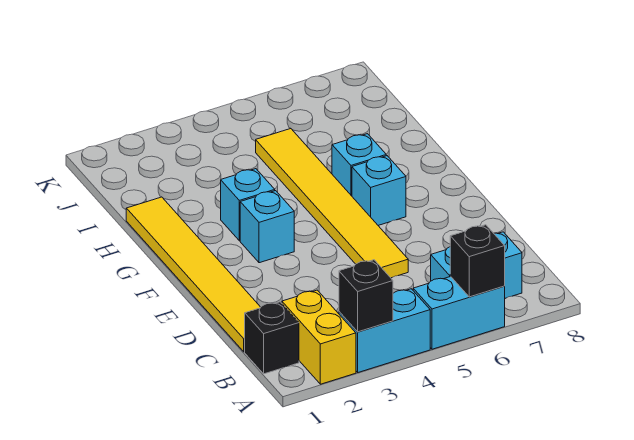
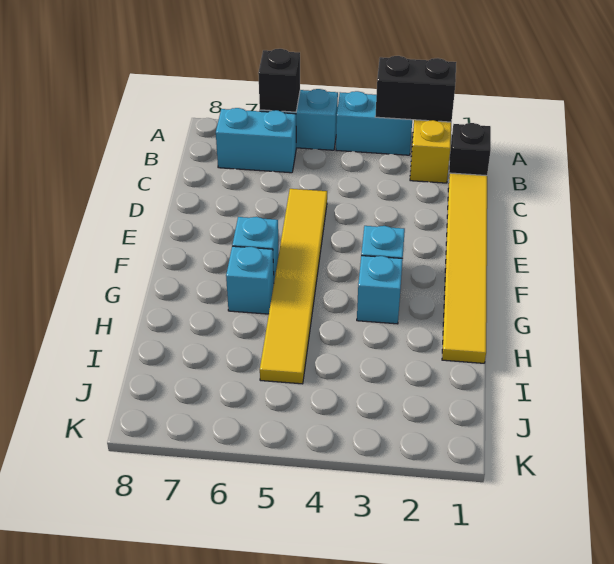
black brick A3 level 2 -> black brick A2:A3 level 2

